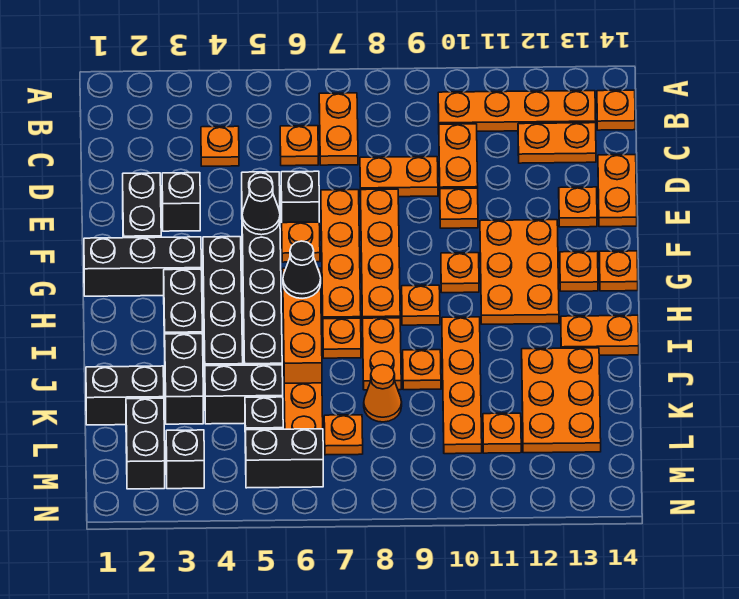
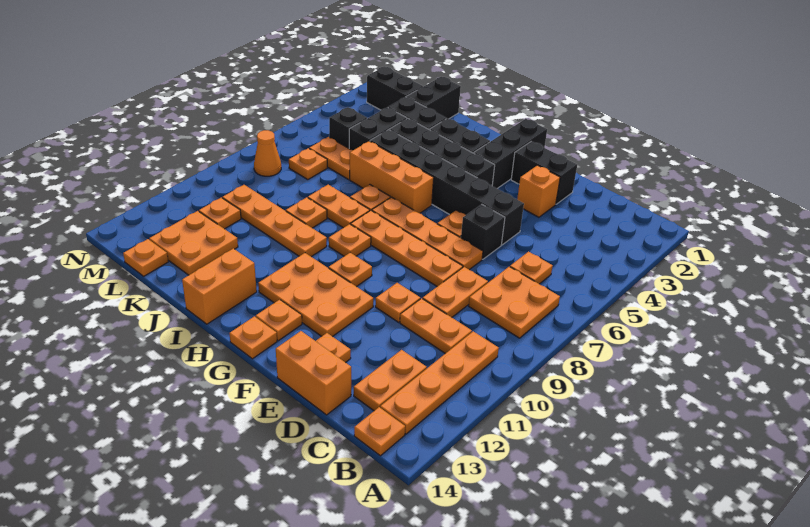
orange plate B7:C7 level 1 -> orange plate B7:C8 level 1
orange plate C4 level 1 -> orange plate L14 level 1
orange plate D14:E14 level 1 -> orange brick D14:E14 level 1
black brick E3 level 1 -> orange brick E3 level 1
black cone F5 level 2 -> none
black cone H6 level 2 -> none
orange plate I13:I14 level 1 -> orange brick I13:I14 level 1
orange plate J12:L13 level 1 -> orange plate K12:L13 level 1
orange cone K8 level 1 -> orange cone M8 level 1
black brick M3 level 1 -> none
black brick M5:M6 level 1 -> none

